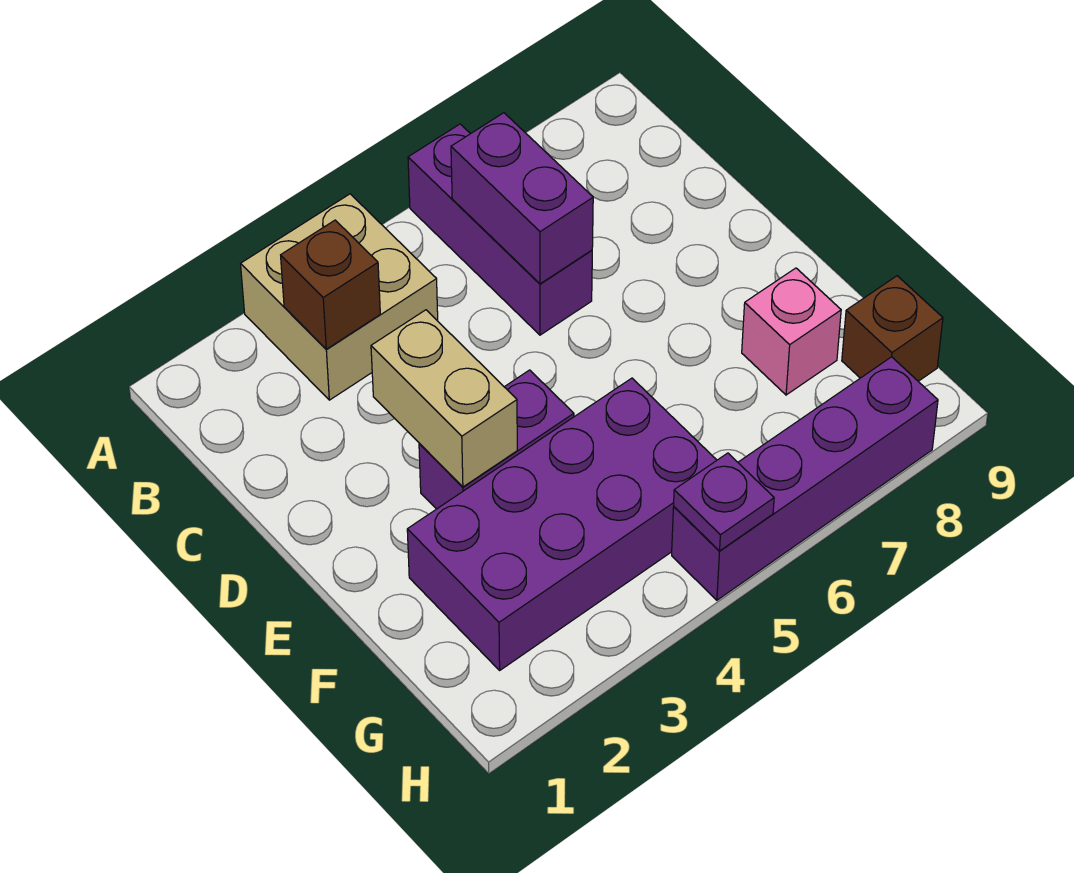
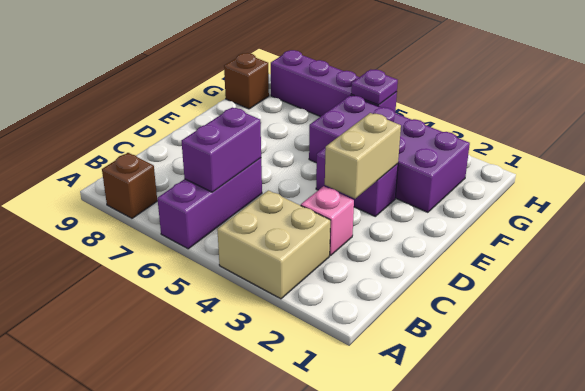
brown brick B3 level 2 -> brown brick A8 level 1
pink brick F8 level 1 -> pink brick C3 level 1

